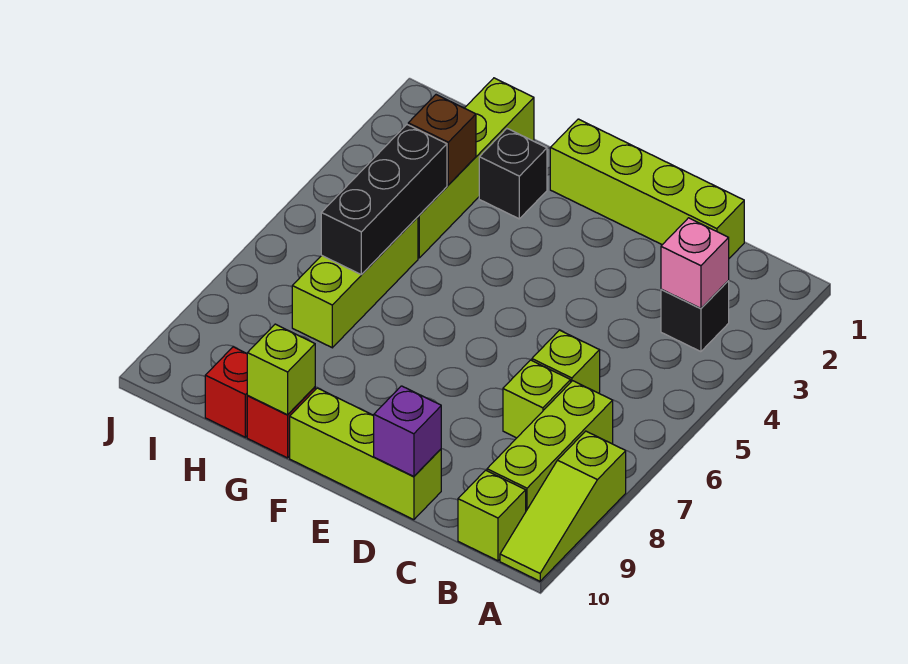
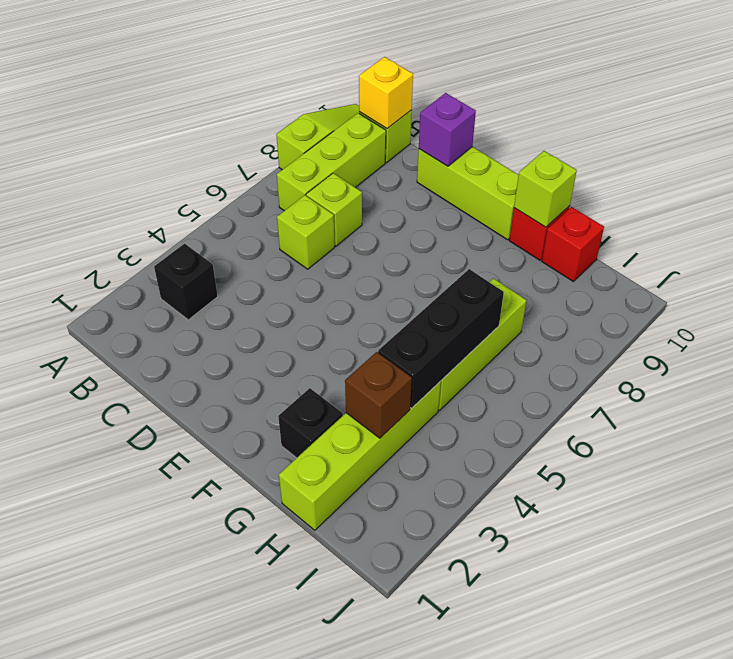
pink brick B3 level 2 -> none
none -> yellow brick B10 level 2
lime brick C1:F1 level 1 -> none

